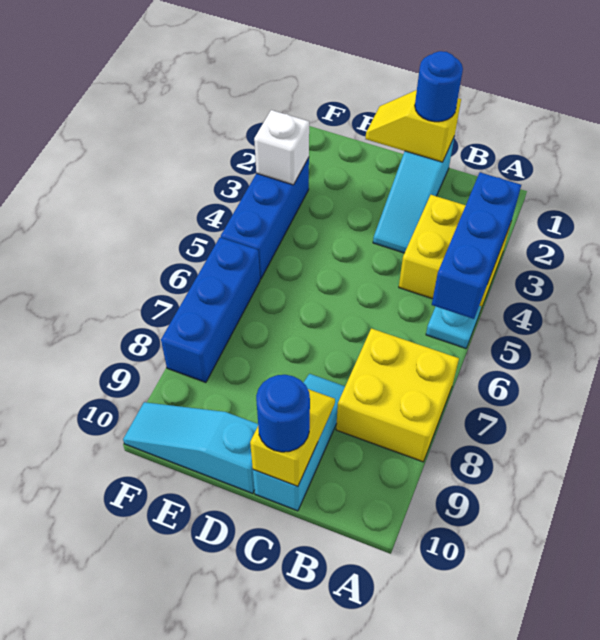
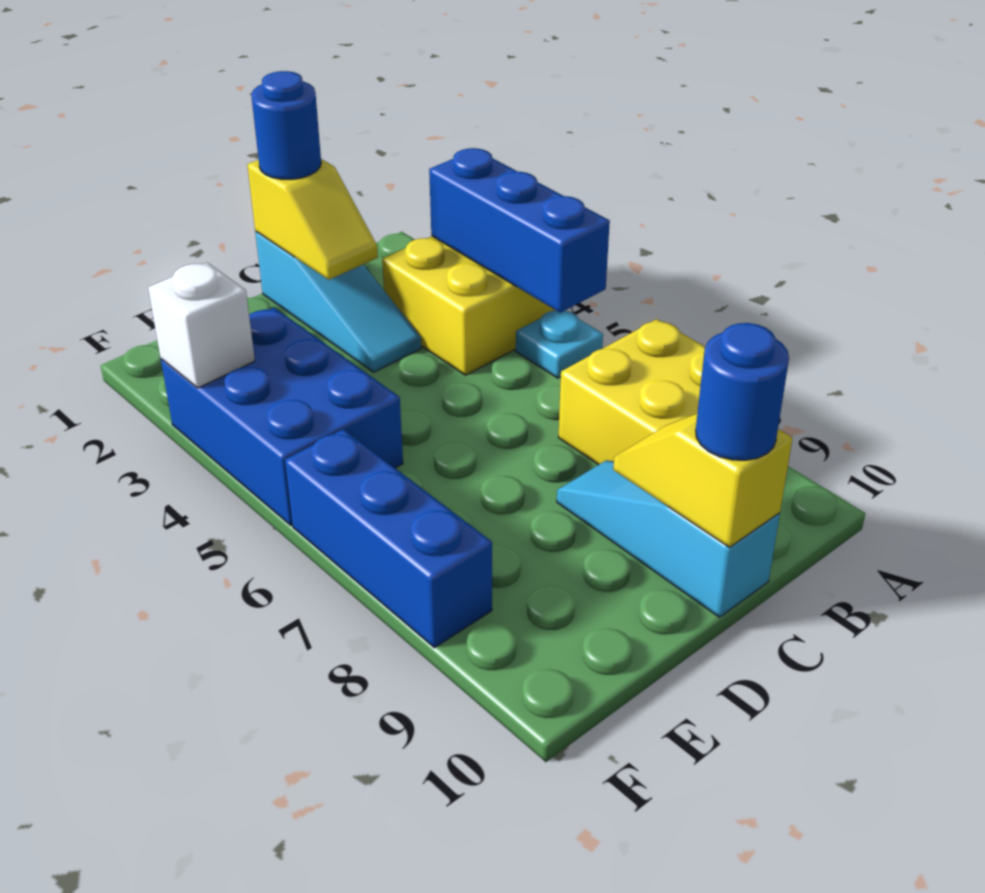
yellow slope C1:D1 level 2 top C -> yellow slope C1:C2 level 2 top 1
cyan slope D10:F10 level 1 top D -> none
blue brick F3:F5 level 1 -> blue brick E3:F5 level 1

